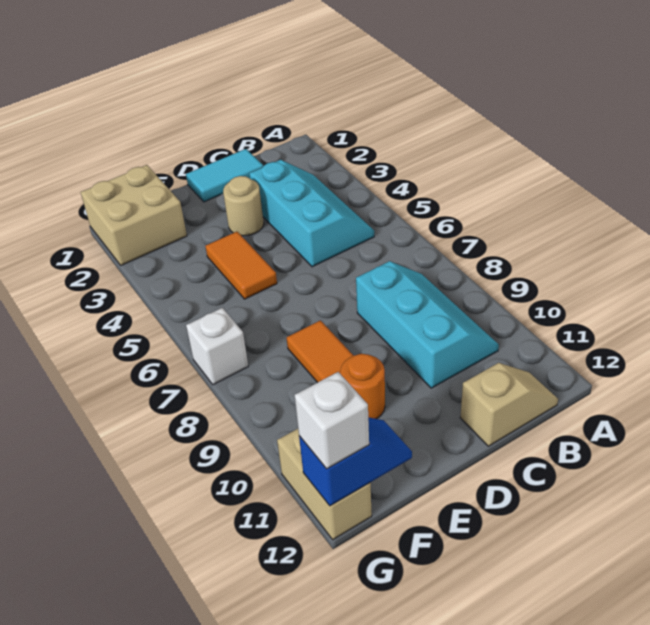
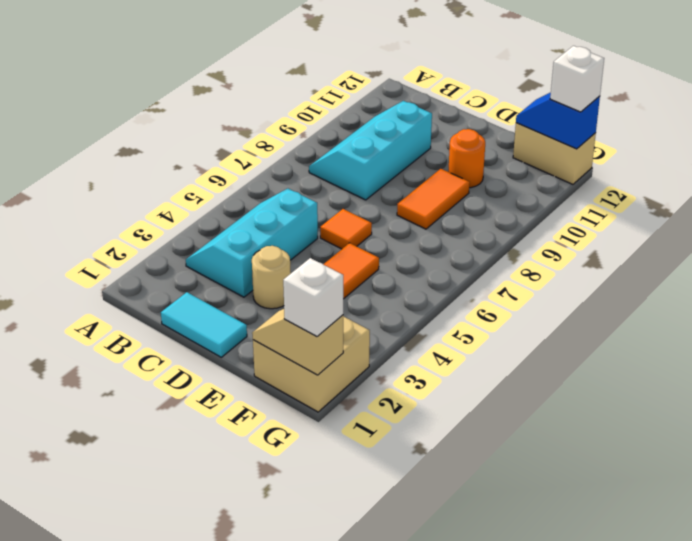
tan slope B12:C12 level 1 top C -> tan slope F1:G1 level 2 top G
none -> orange tile D6 level 1
white brick G7 level 1 -> white brick G1 level 3
tan brick G11:G12 level 1 -> tan brick F12:G12 level 1

